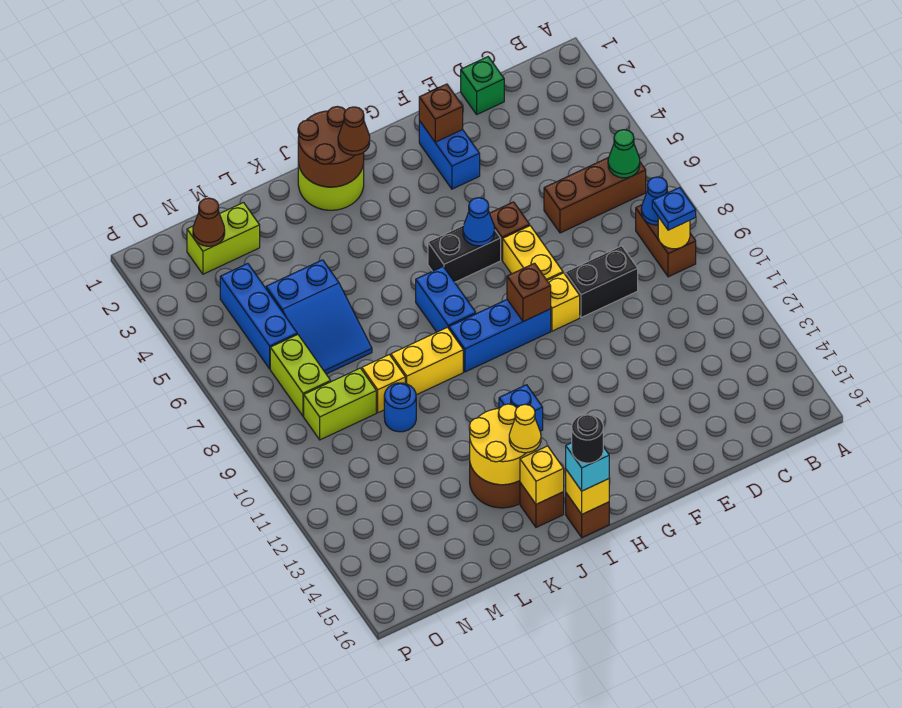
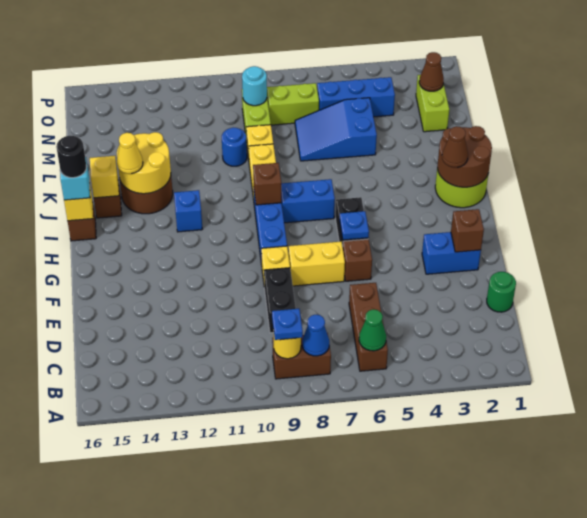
green brick D1 level 1 -> green round brick D1 level 1
blue cone G6 level 2 -> blue plate G6 level 2
brown brick G9 level 2 -> brown brick I9 level 2
none -> cyan round brick N9 level 2

